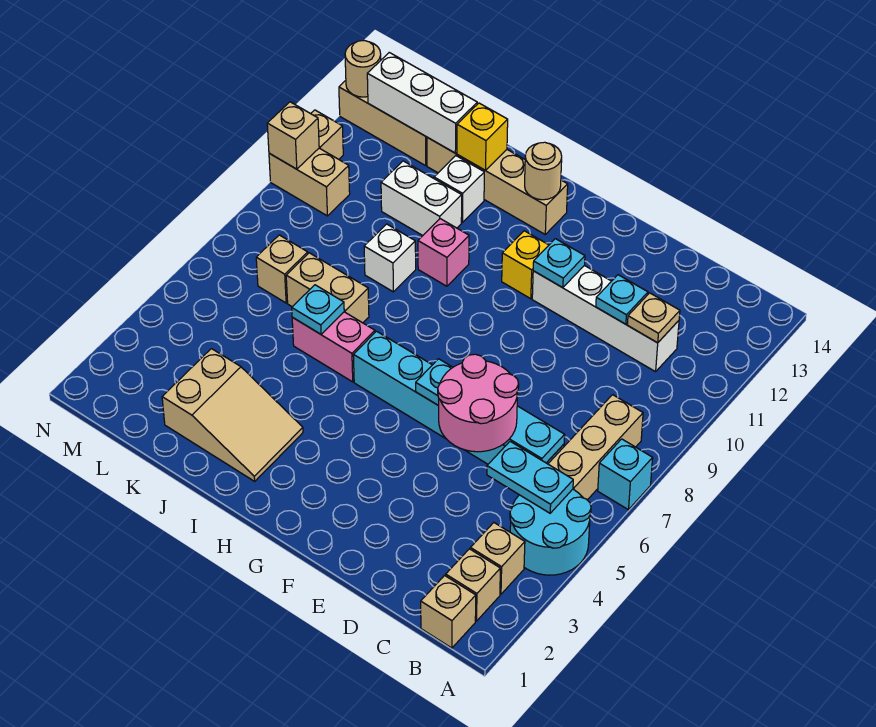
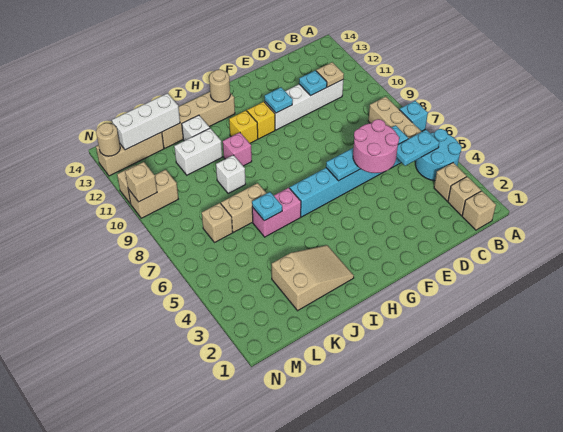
yellow brick J13 level 2 -> yellow brick H11 level 1

